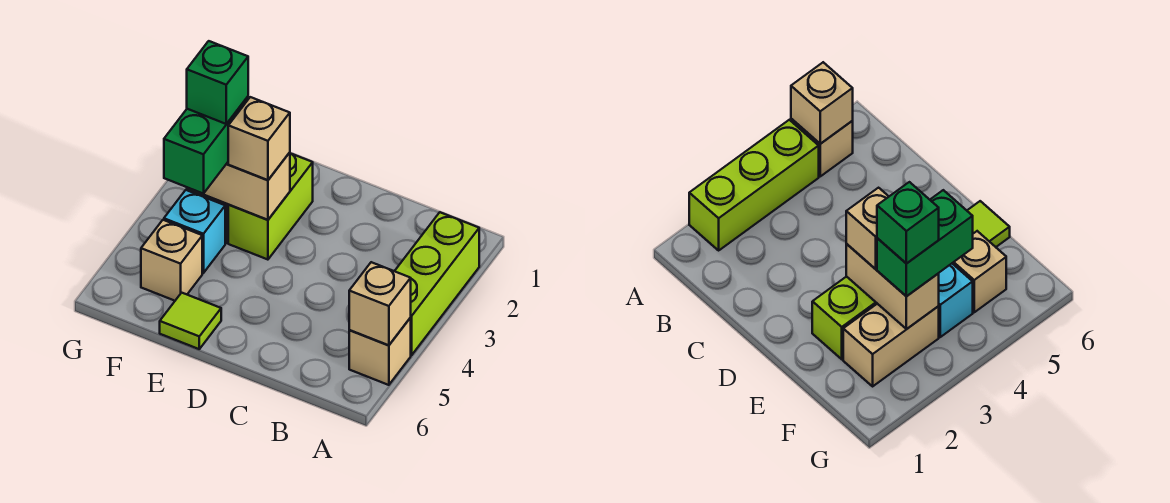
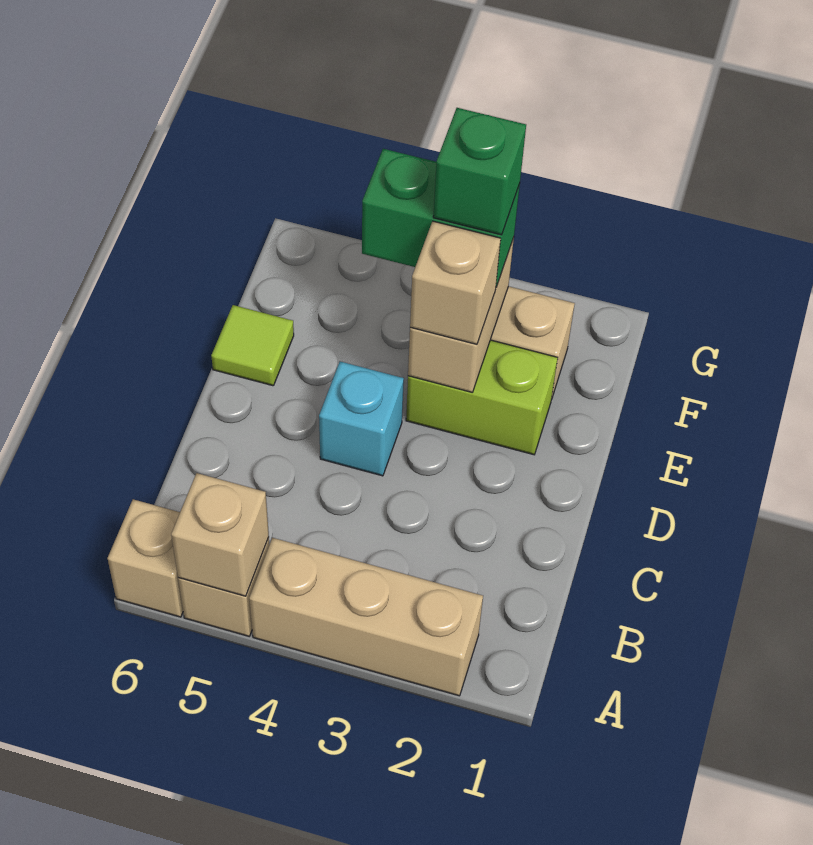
lime brick A2:A4 level 1 -> tan brick A2:A4 level 1
cyan brick F4 level 1 -> cyan brick D4 level 1
tan brick F5 level 1 -> tan brick A6 level 1

